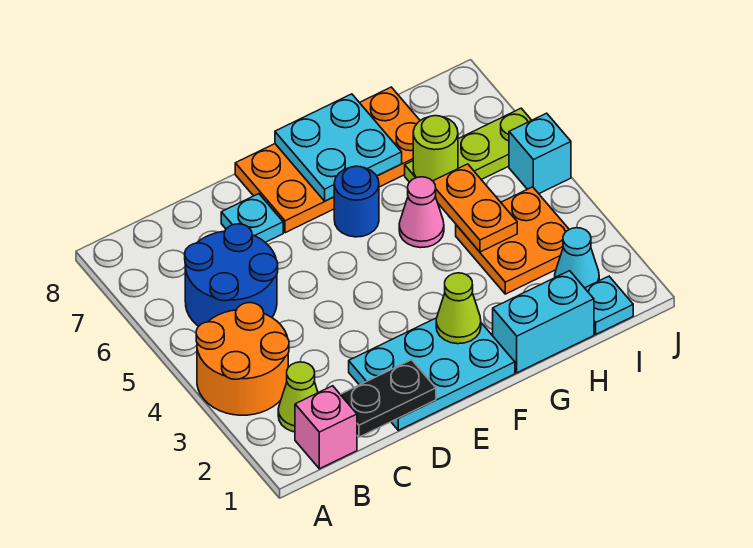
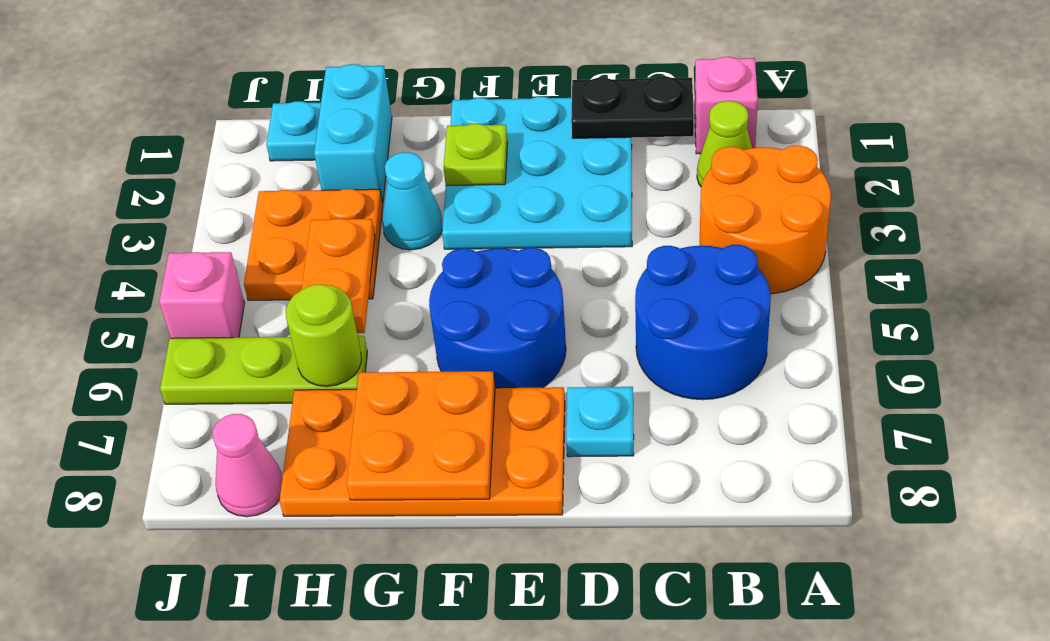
cyan plate D1:F2 level 1 -> cyan plate D1:F3 level 1
lime cone F2 level 2 -> lime plate F2 level 2
blue round brick F6 level 1 -> blue round brick E5:F6 level 1
cyan plate F7:G8 level 2 -> orange plate F7:G8 level 2
cyan brick G1:H1 level 1 -> cyan brick H1:H2 level 1
pink cone G5 level 1 -> pink cone I8 level 1
cyan cone I2 level 1 -> cyan cone G3 level 1
cyan brick J5 level 1 -> pink brick J5 level 1

